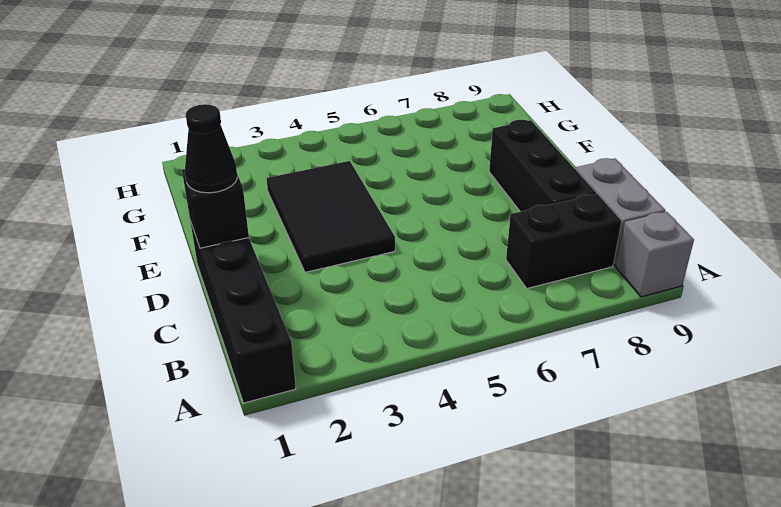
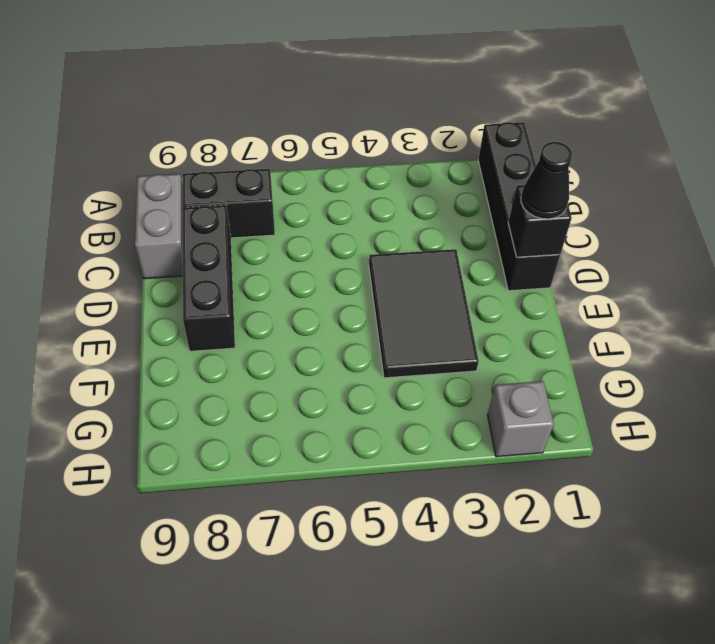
grey brick A9 level 1 -> grey brick H2 level 1

